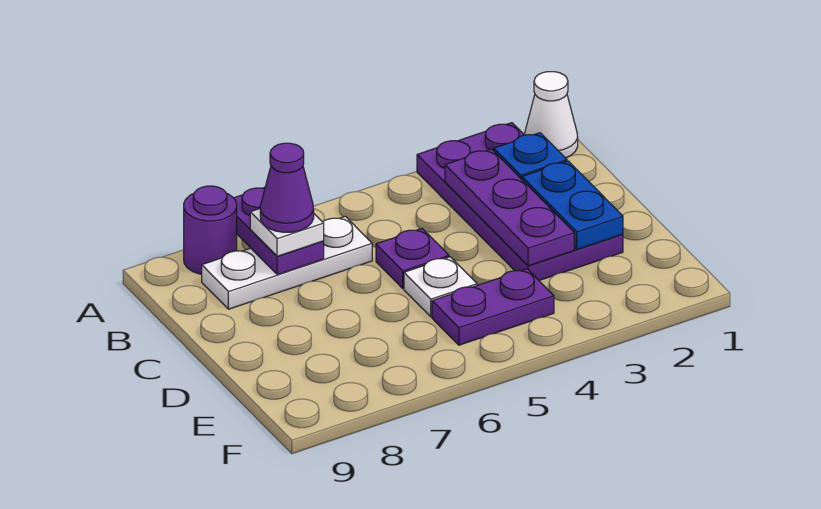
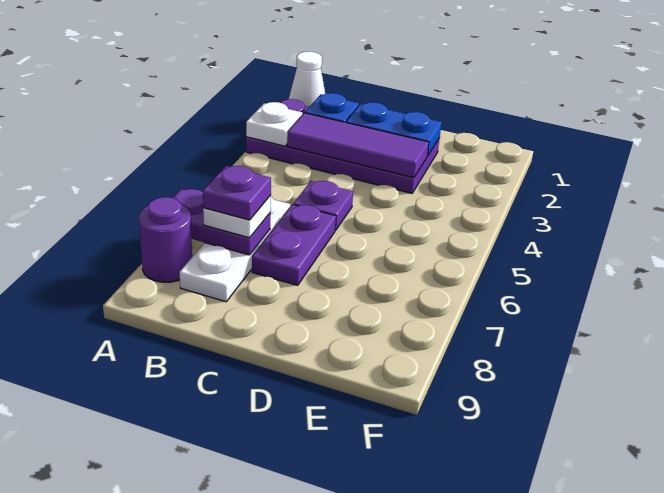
purple plate B3:D3 level 2 -> purple tile B3:D3 level 2
purple cone B7 level 4 -> purple plate B7 level 4
white plate D5 level 1 -> white plate A3 level 2
purple plate E4:E5 level 1 -> purple plate C6:C7 level 1

